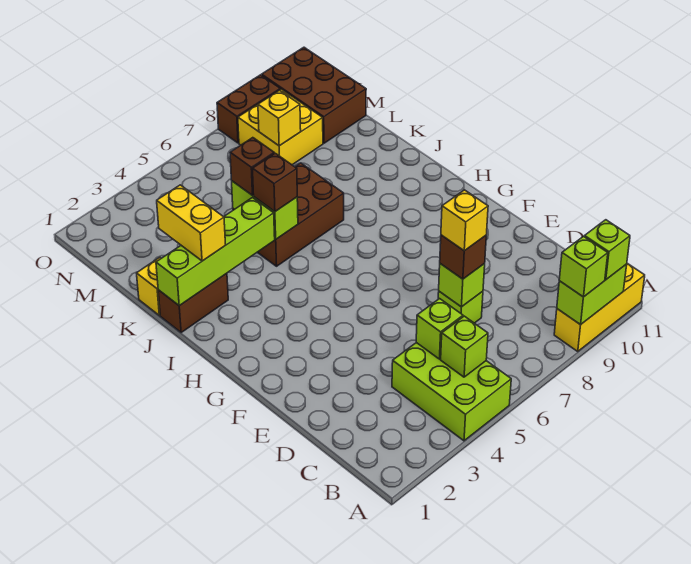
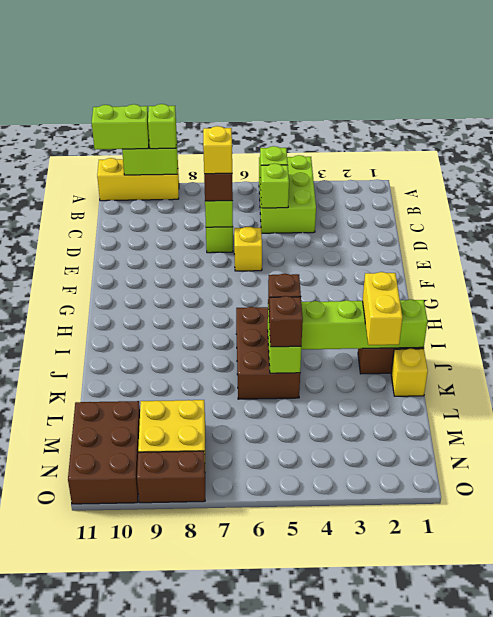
lime brick A10 level 3 -> lime brick A10:A11 level 3
brown brick J5:K7 level 1 -> brown brick I5:K6 level 1
yellow brick M8 level 2 -> yellow brick E6 level 1

